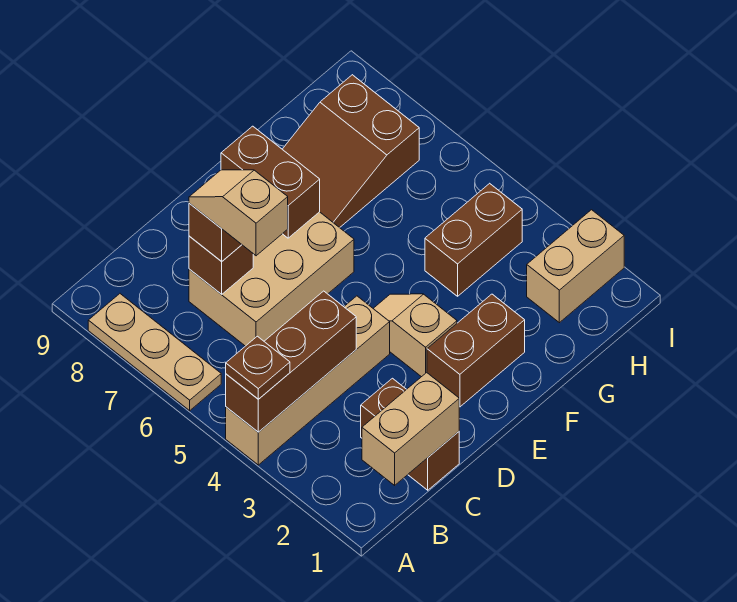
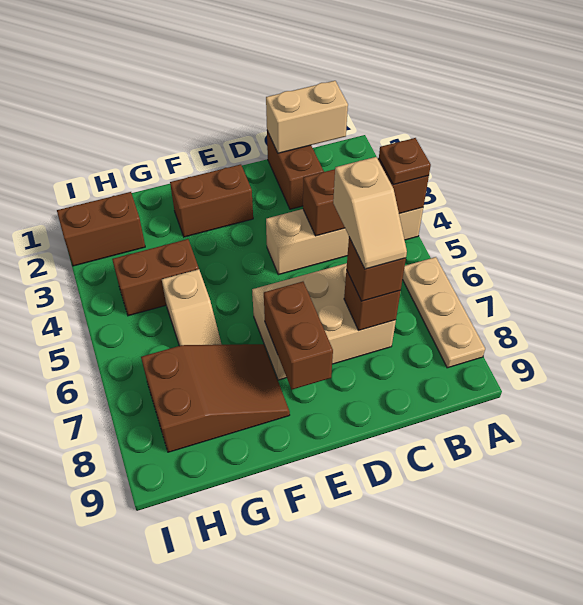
tan slope E3:E4 level 1 top 3 -> tan slope G5:G6 level 1 top 5
tan brick H2:I2 level 1 -> brown brick H2:I2 level 1

